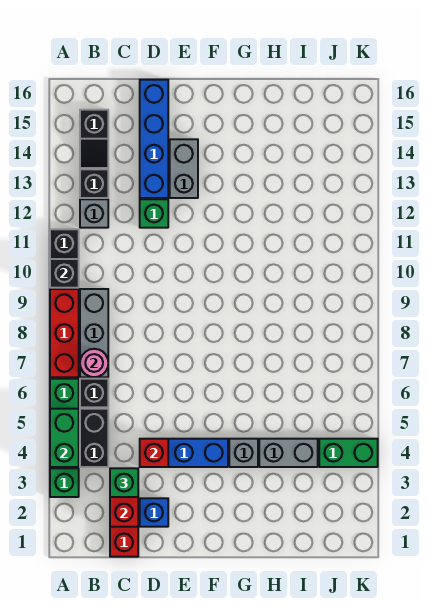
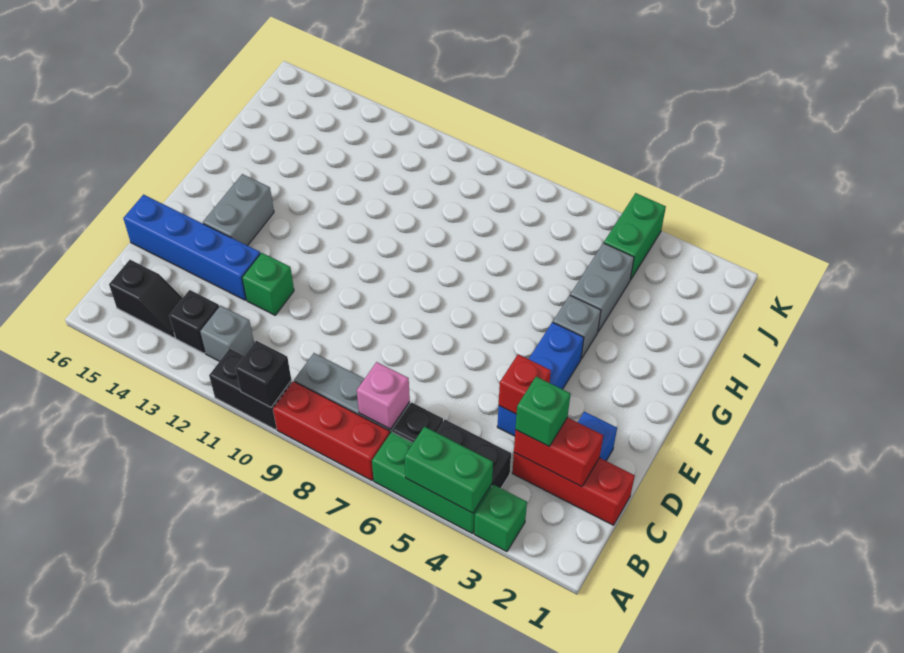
pink round brick B7 level 2 -> pink brick B7 level 2
grey brick E13:E14 level 1 -> grey brick E14:F14 level 1

